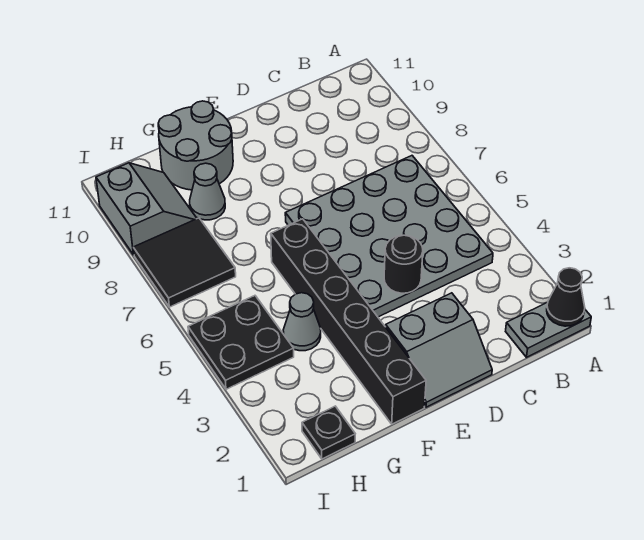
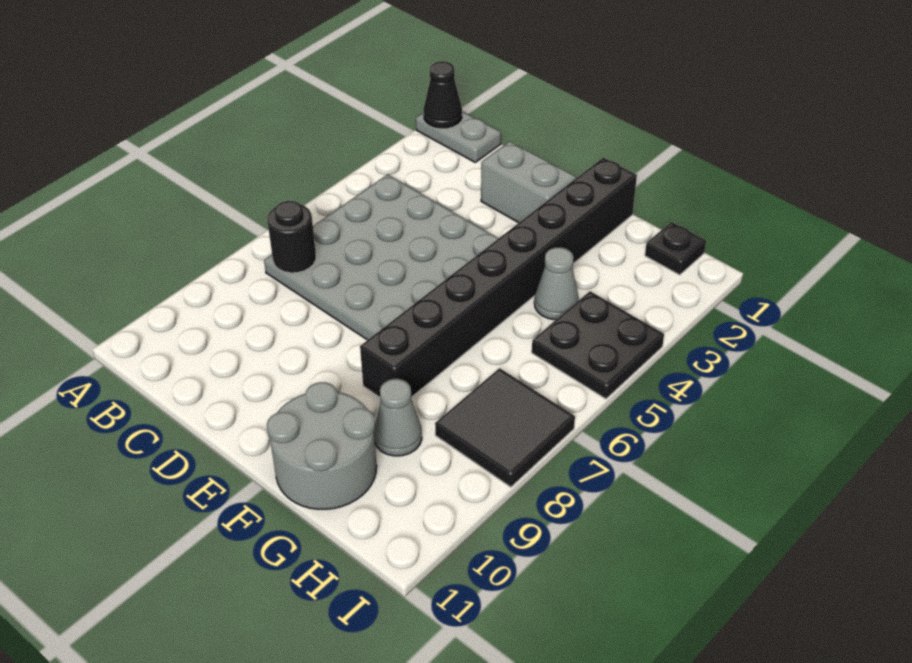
black round brick D4 level 2 -> black round brick B7 level 2
black brick F1:F6 level 1 -> black brick F1:F8 level 1
grey slope H9:I10 level 1 top I -> none

